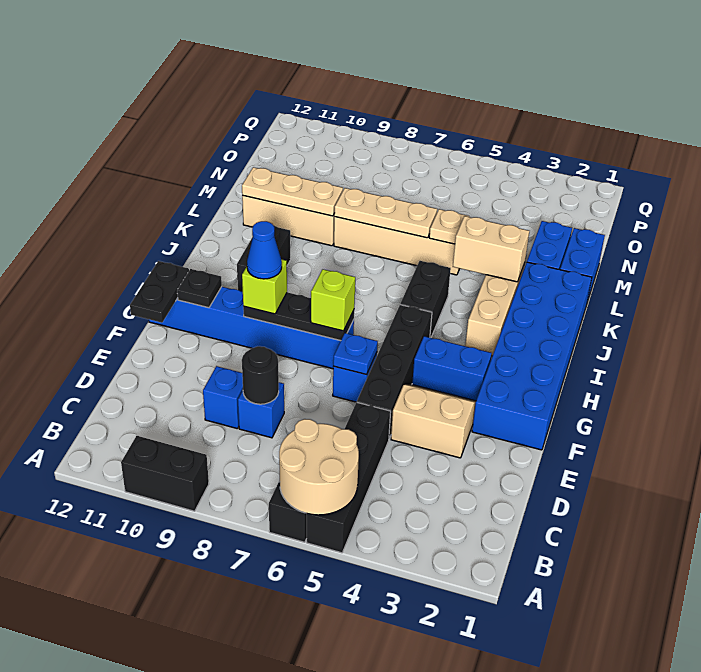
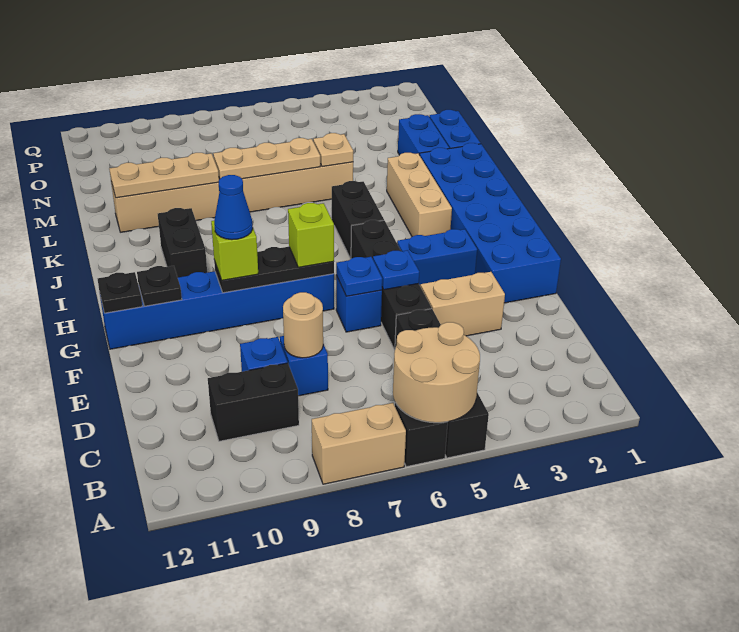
black brick A9:A10 level 1 -> black brick C9:C10 level 1
black round brick D8 level 2 -> tan round brick D8 level 2
none -> blue plate F5 level 2
black plate F12:G12 level 2 -> black plate G12 level 2
tan brick K3:K4 level 2 -> tan brick A7:A8 level 1

